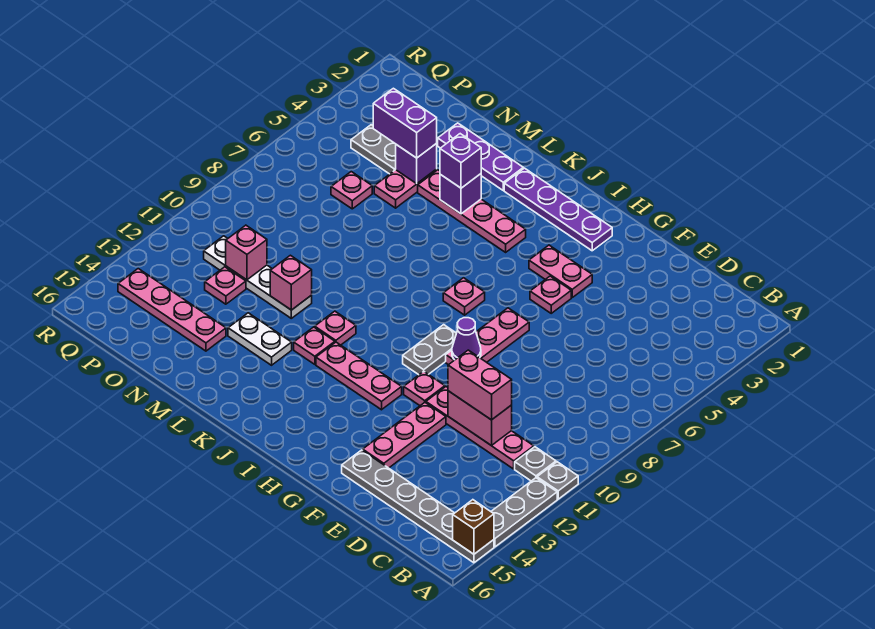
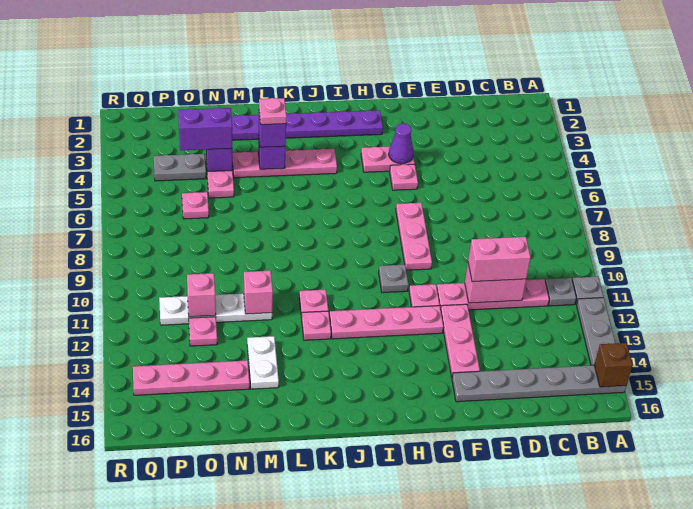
purple cone G9 level 2 -> purple cone G4 level 2
grey plate H9:H10 level 1 -> grey plate H10 level 1
pink plate H12:J12 level 1 -> pink plate G12:J12 level 1
pink plate I7 level 1 -> pink plate L4 level 4
white plate L13:M13 level 1 -> white plate M13:M14 level 1

